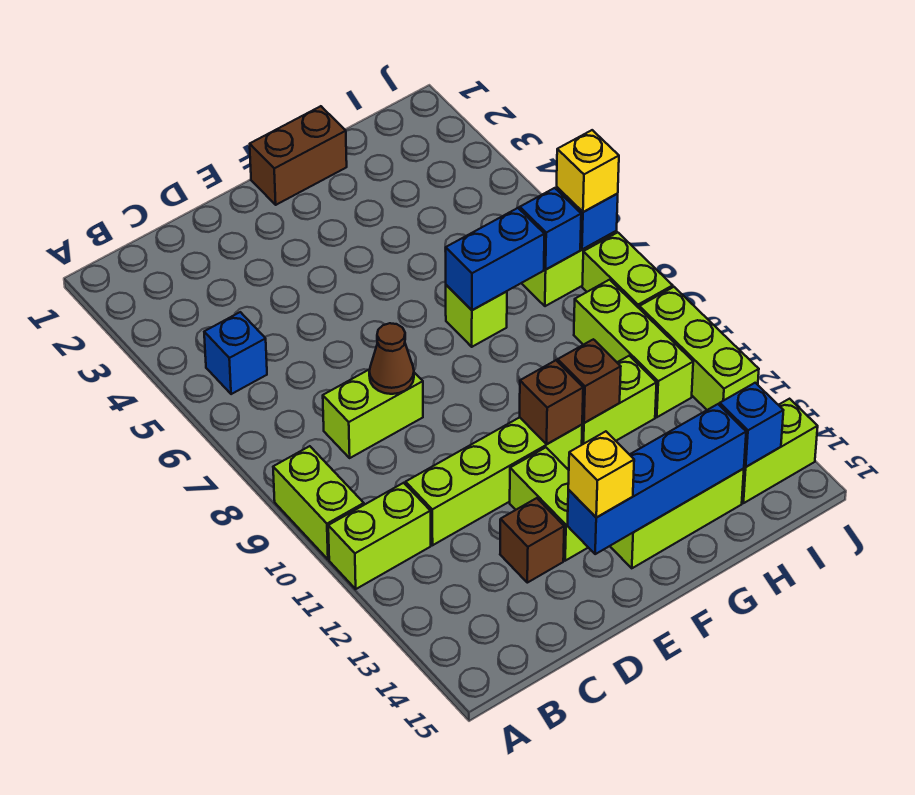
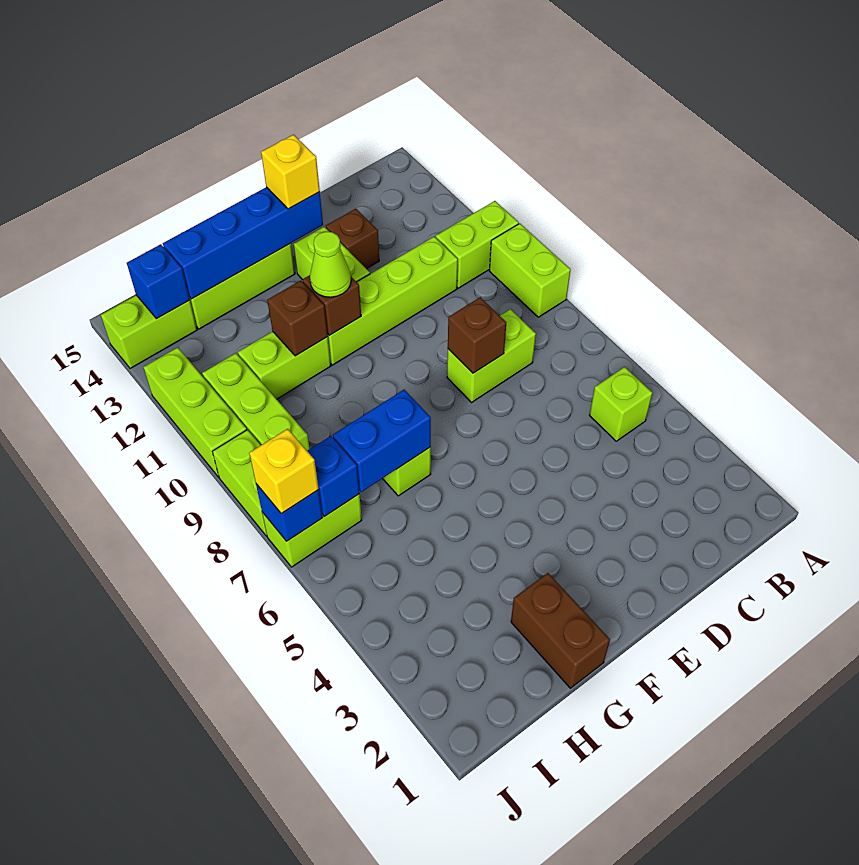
blue brick B5 level 1 -> lime brick B5 level 1
brown cone D8 level 2 -> brown brick D8 level 2
brown brick F1:G1 level 1 -> brown brick G1:G2 level 1
none -> lime cone F11 level 3

